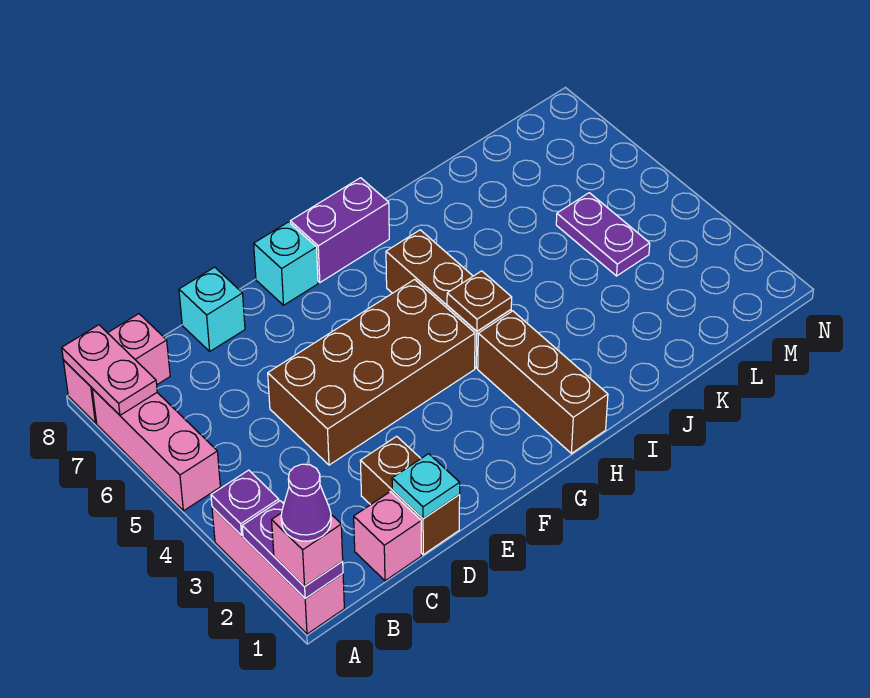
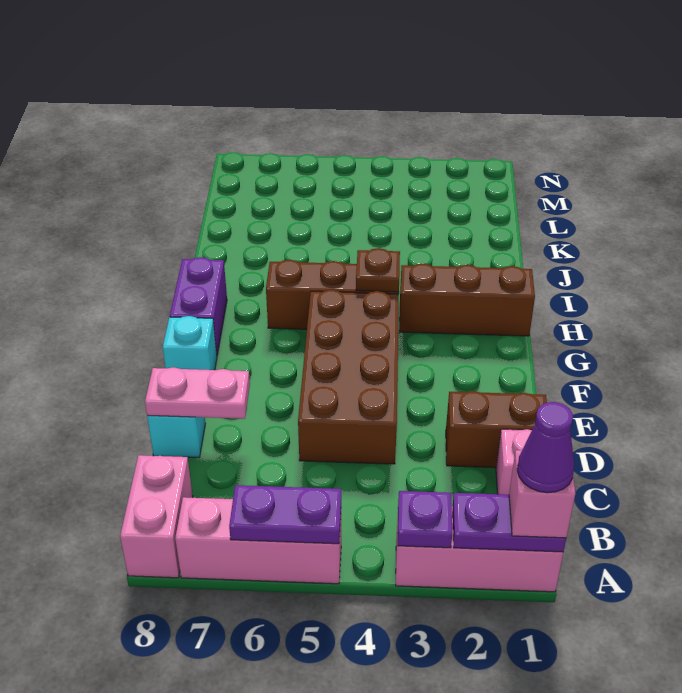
pink plate A7:A8 level 2 -> pink plate D7:D8 level 2
cyan plate D1 level 2 -> none
purple plate L4:L5 level 1 -> purple plate A5:A6 level 2

